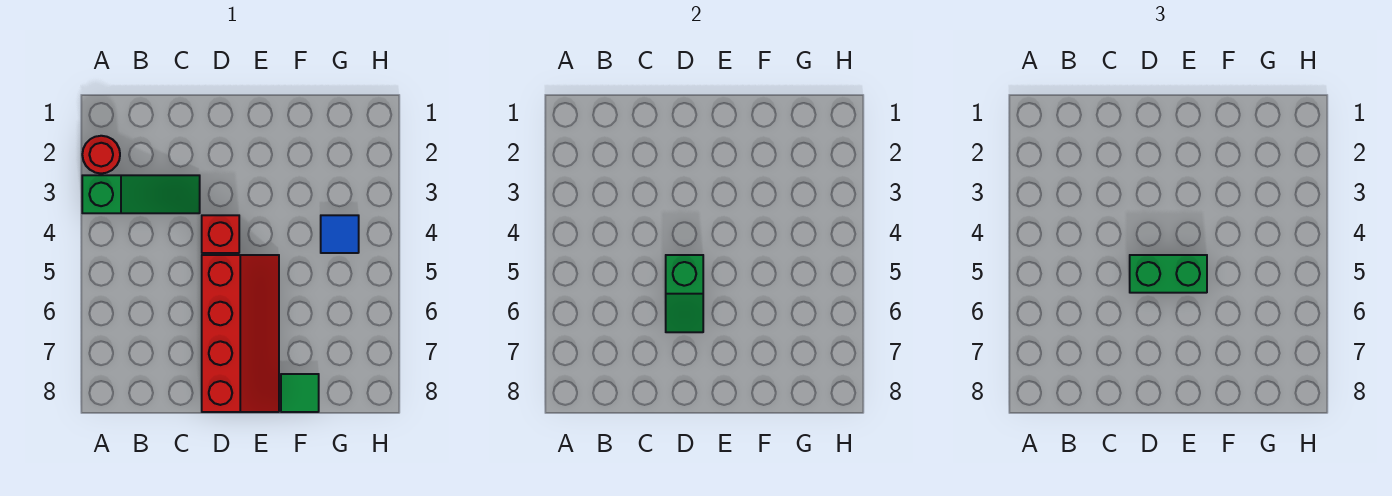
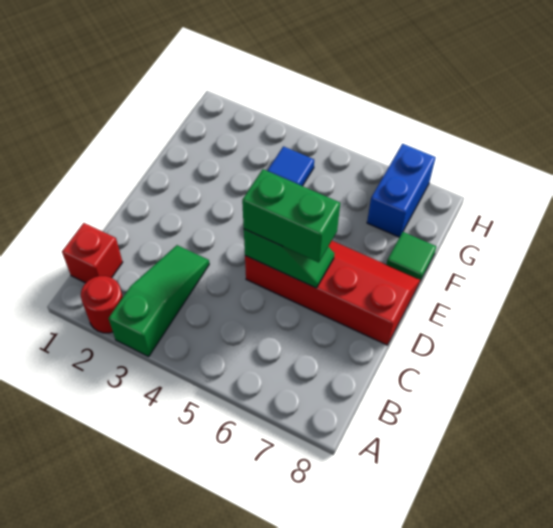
red brick D4 level 1 -> red brick B1 level 1
green brick D5:E5 level 3 -> green brick D5:D6 level 3
none -> blue brick G7:H7 level 1

